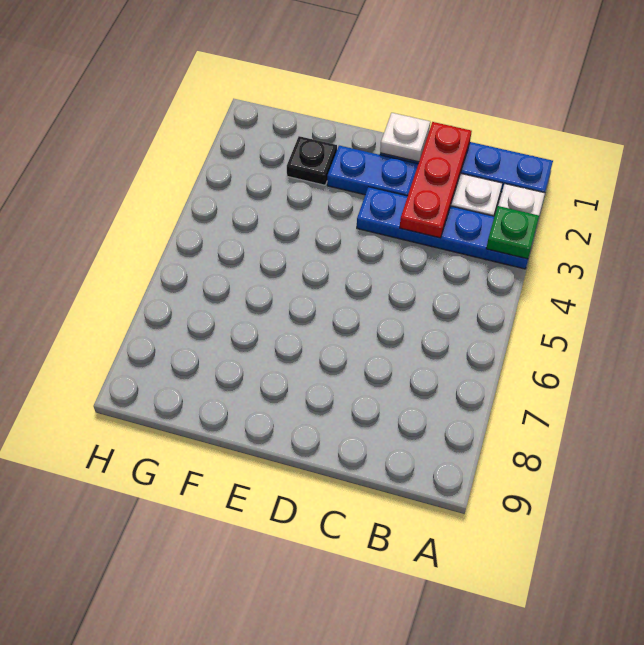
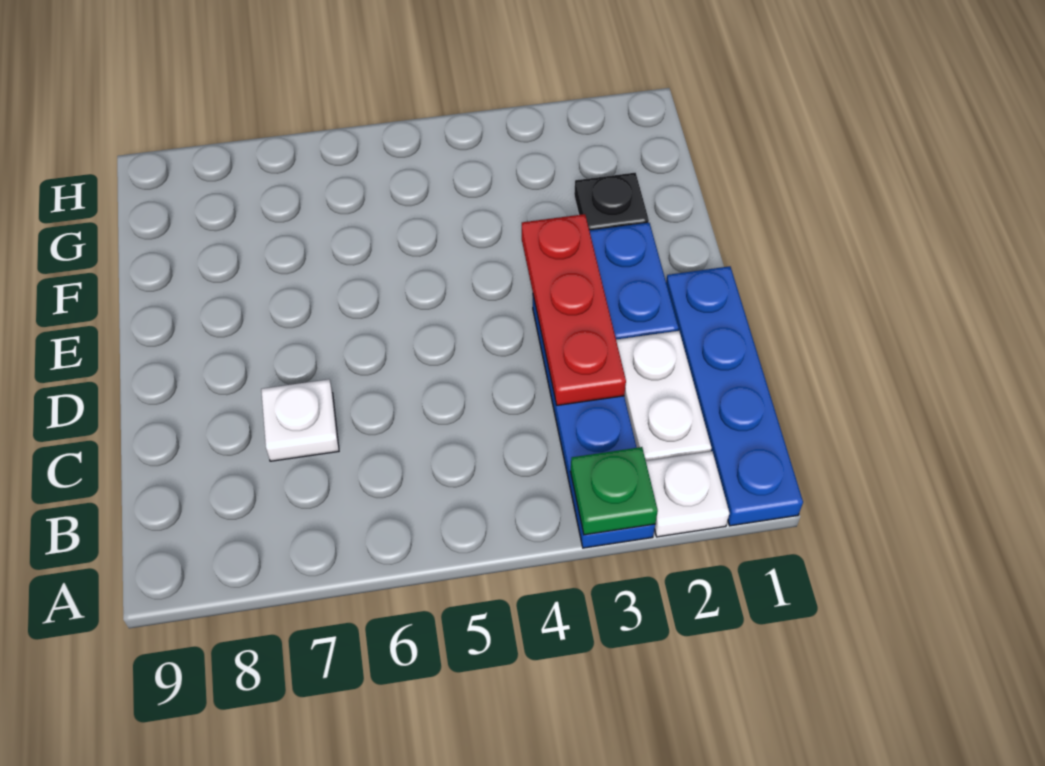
red plate C1:C3 level 2 -> red plate C3:E3 level 2
white plate D1 level 2 -> white plate C7 level 1

